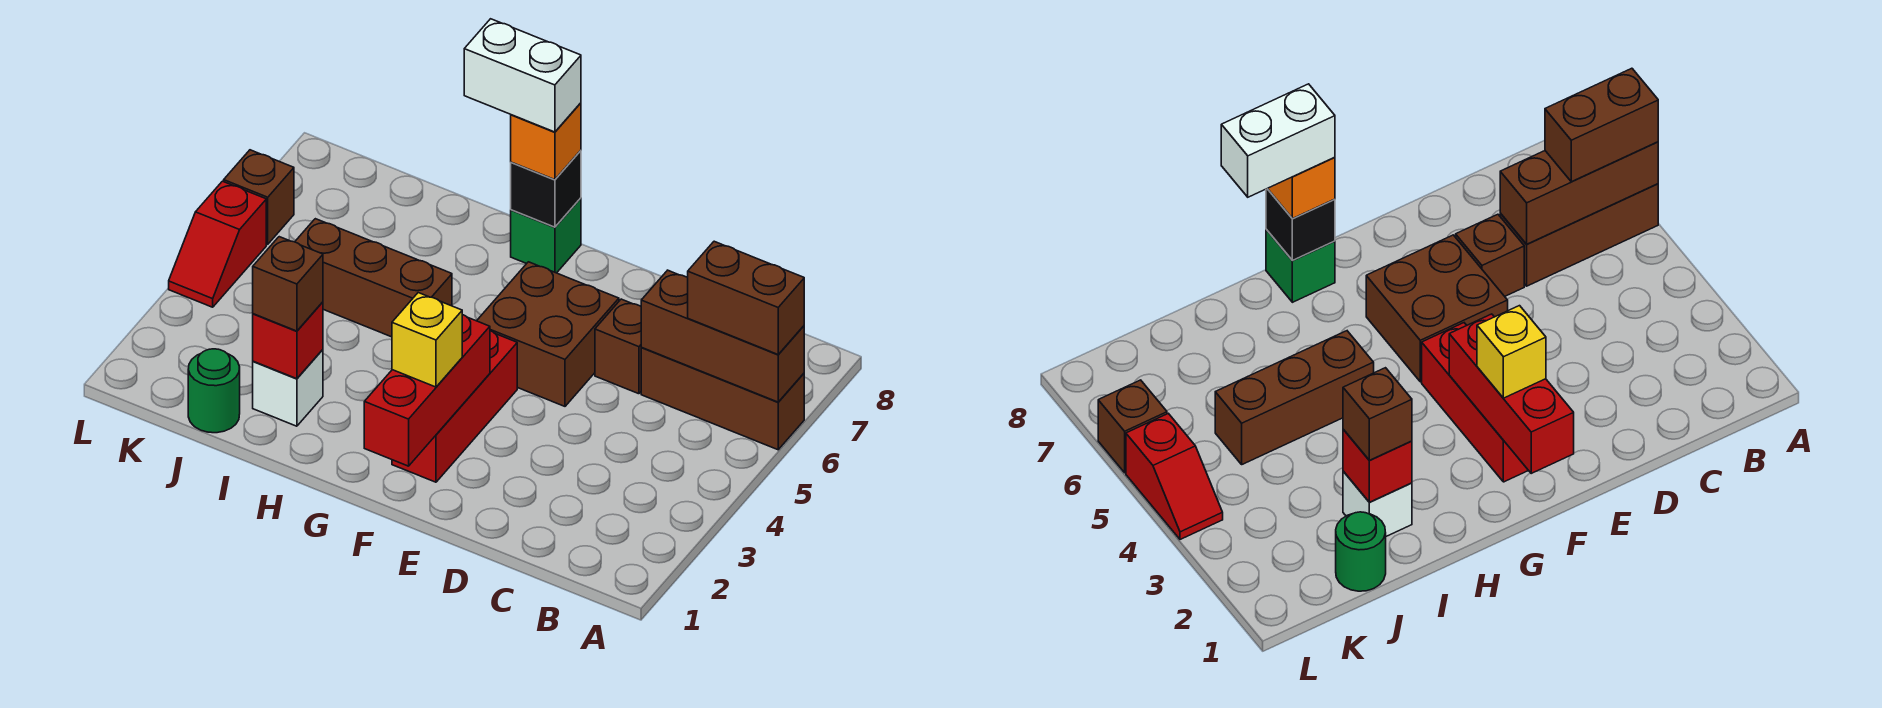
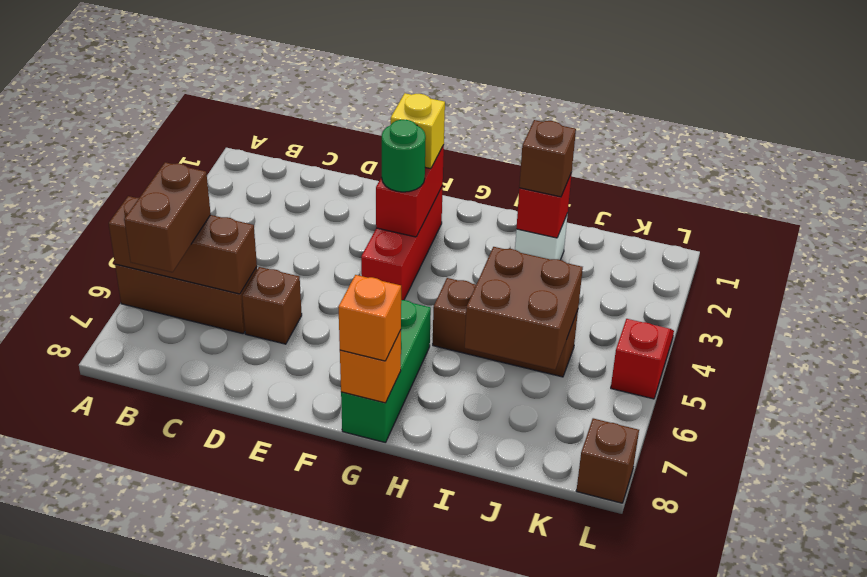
brown brick A6:B6 level 3 -> brown brick B6:B7 level 3
brown brick E5:F6 level 1 -> brown brick I5:J6 level 2
red brick F1:F3 level 2 -> red brick F2:F3 level 2
green brick G8 level 1 -> green brick G6:G8 level 1
black brick G8 level 2 -> orange brick G8 level 2
white brick G8:H8 level 4 -> none
green round brick J1 level 1 -> green round brick F3 level 3
brown brick L6 level 1 -> brown brick L8 level 1

